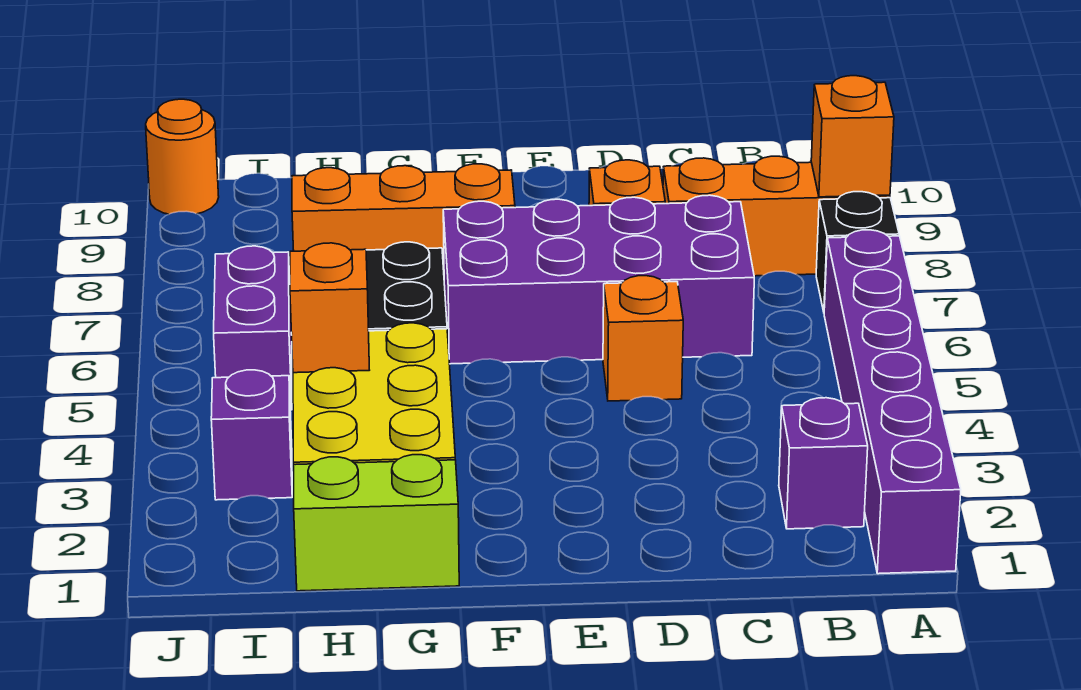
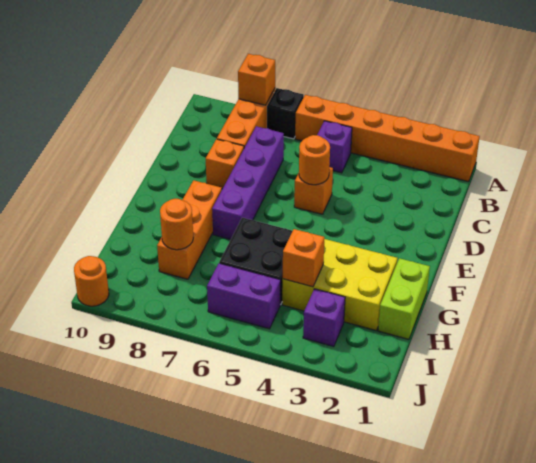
purple brick A1:A6 level 1 -> orange brick A1:A6 level 1
purple brick B2 level 1 -> purple brick B5 level 1
purple brick C6:F7 level 1 -> purple brick C7:F7 level 1
none -> orange round brick D5 level 2
none -> orange round brick H8 level 2

